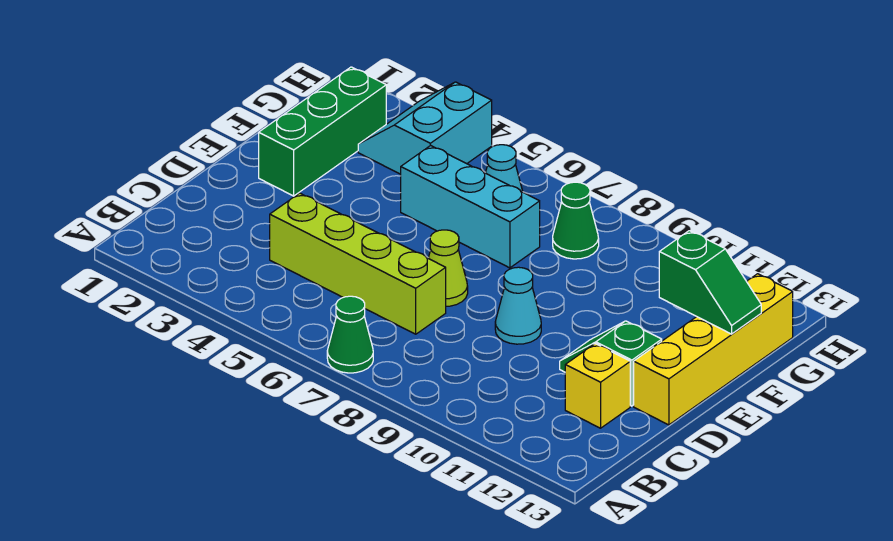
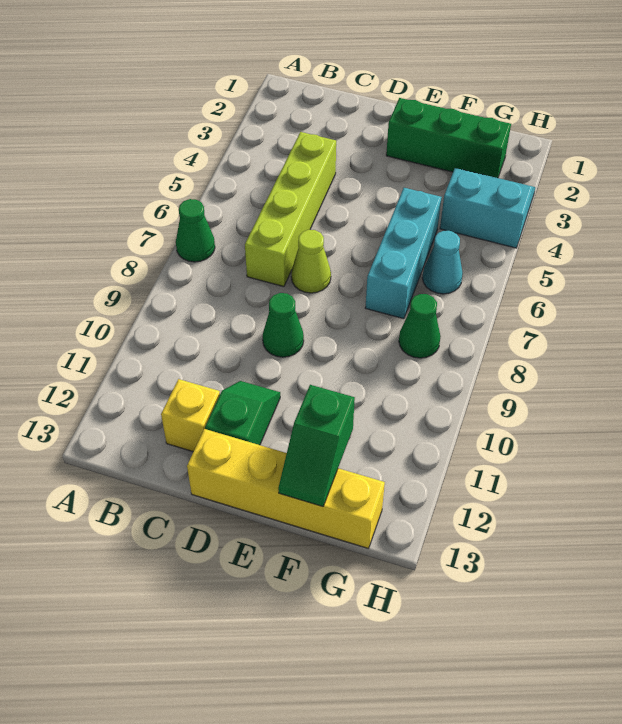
cyan cone D9 level 1 -> green cone D9 level 1

